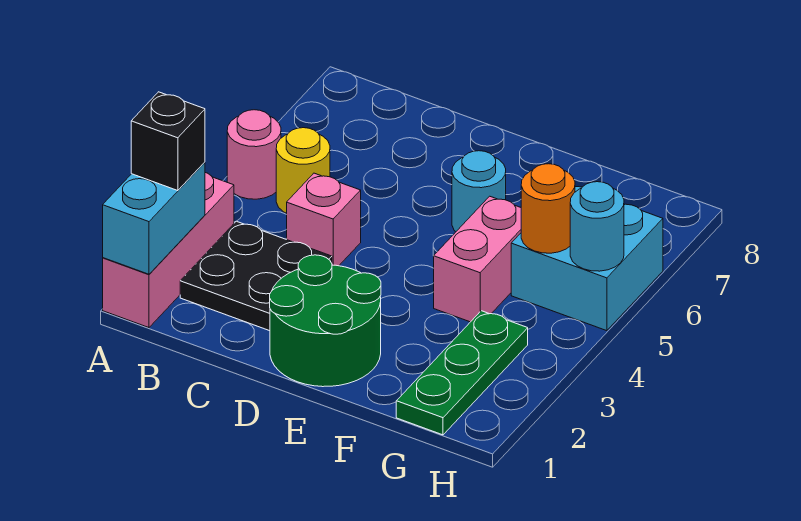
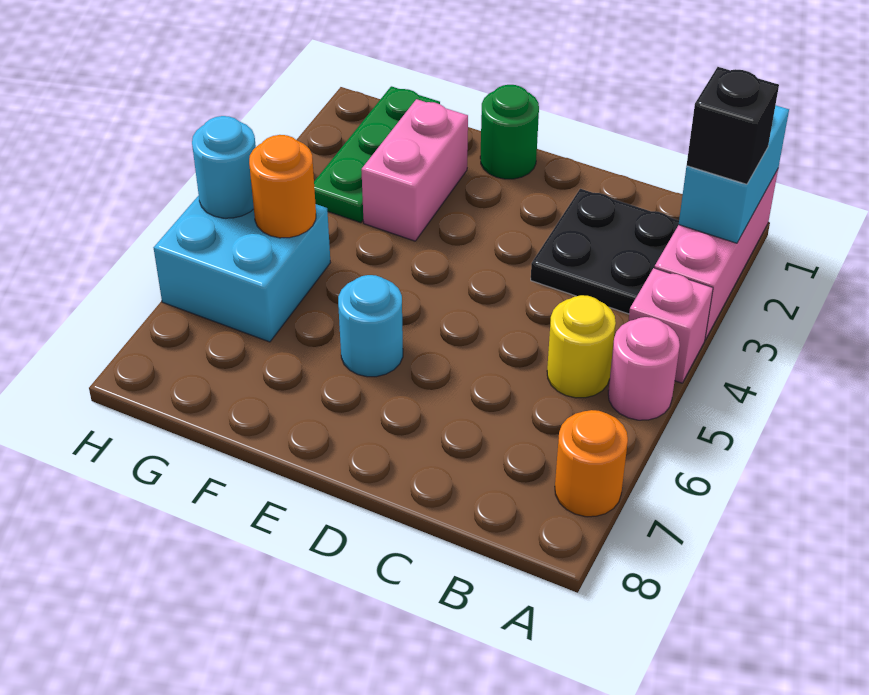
none -> orange round brick A7 level 1
pink brick C4 level 1 -> pink brick A4 level 1
green round brick D1:E2 level 1 -> green round brick E1 level 1
pink brick F4:F5 level 1 -> pink brick F2:F3 level 1

